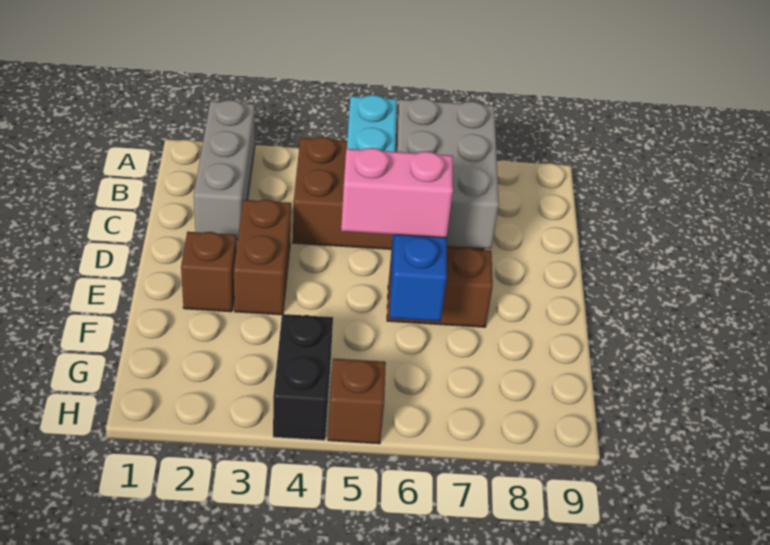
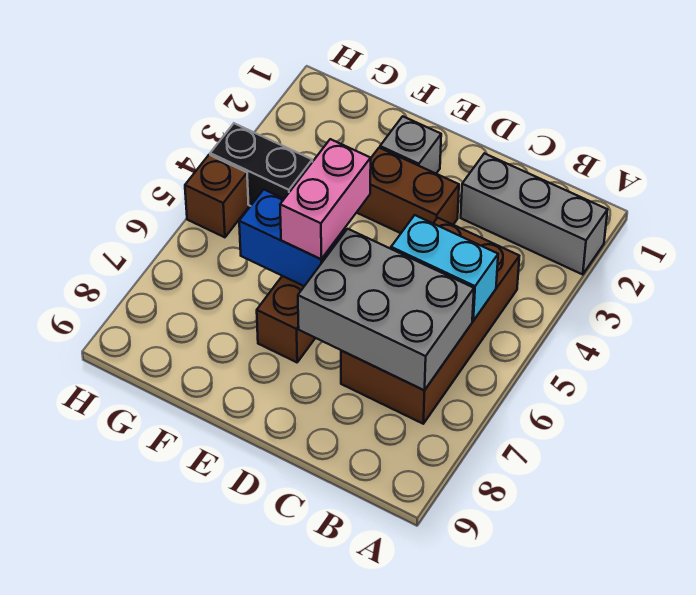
brown brick E2 level 1 -> grey brick E2 level 1

